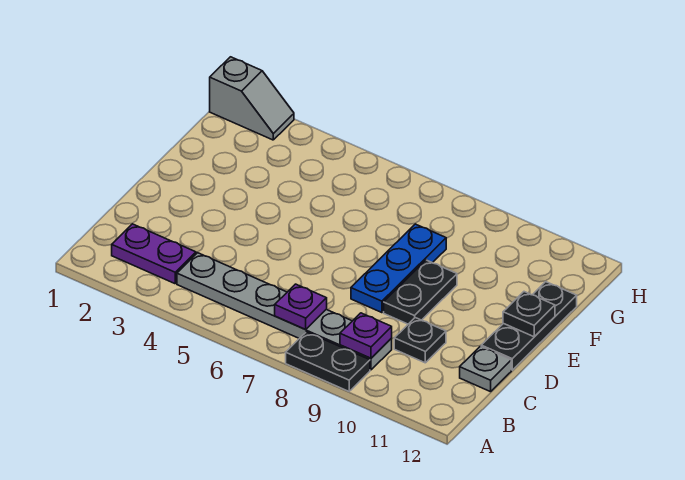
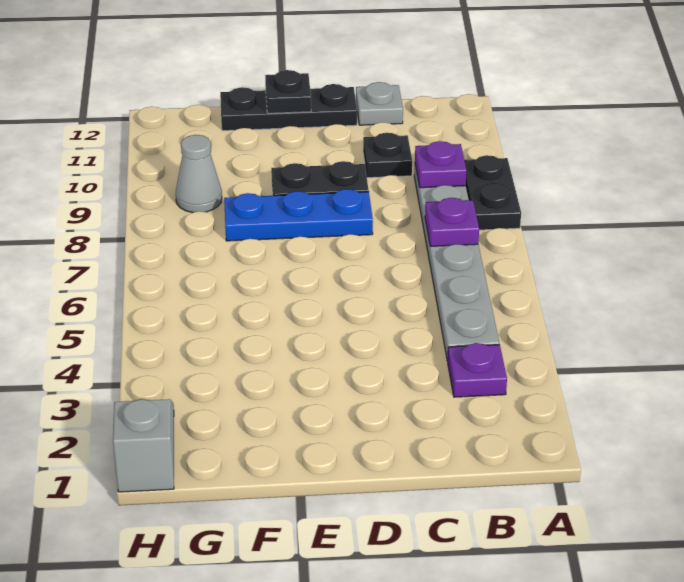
purple plate B2:B3 level 1 -> purple plate B3 level 1
none -> grey cone G9 level 1

